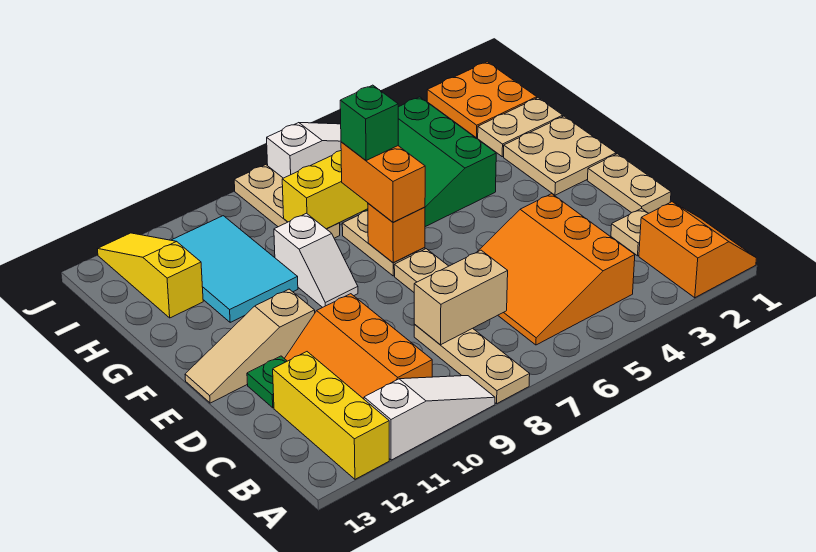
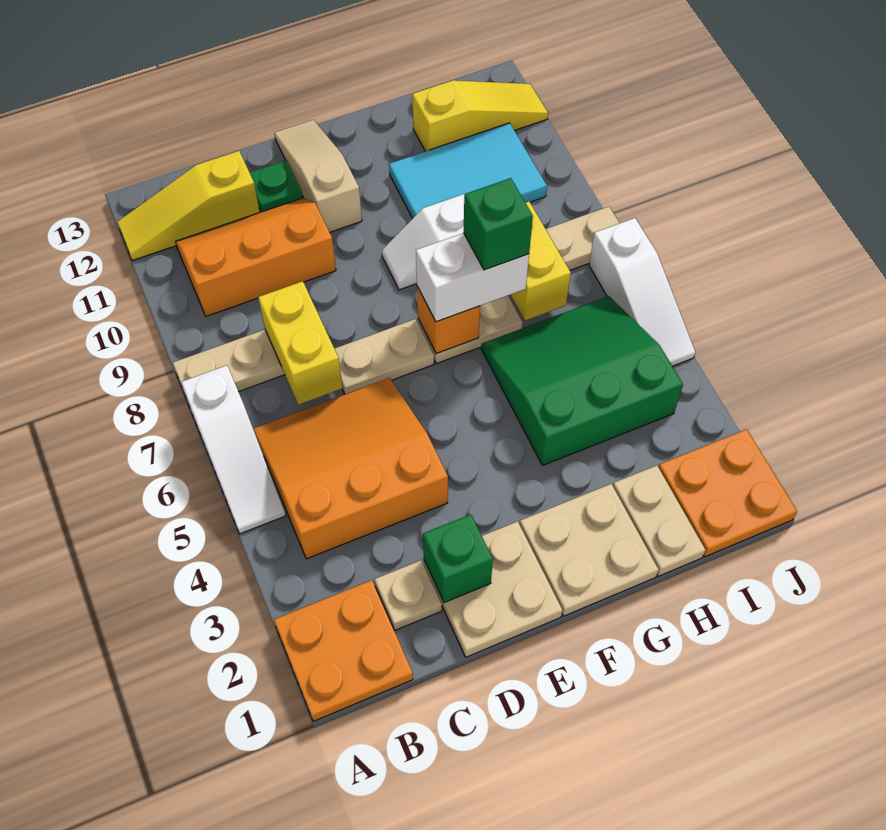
orange slope A1:B2 level 1 top 2 -> orange plate A1:B2 level 1
white slope A9:A11 level 1 top 11 -> white slope A5:A7 level 1 top 7
yellow brick A12:C12 level 1 -> yellow slope A12:C12 level 1 top C
tan brick C7:C8 level 2 -> yellow brick C7:C8 level 2
tan plate D1:E1 level 1 -> tan plate D1:E2 level 1
none -> green brick D2 level 2
orange brick F7:G7 level 3 -> white brick F7:G7 level 3

